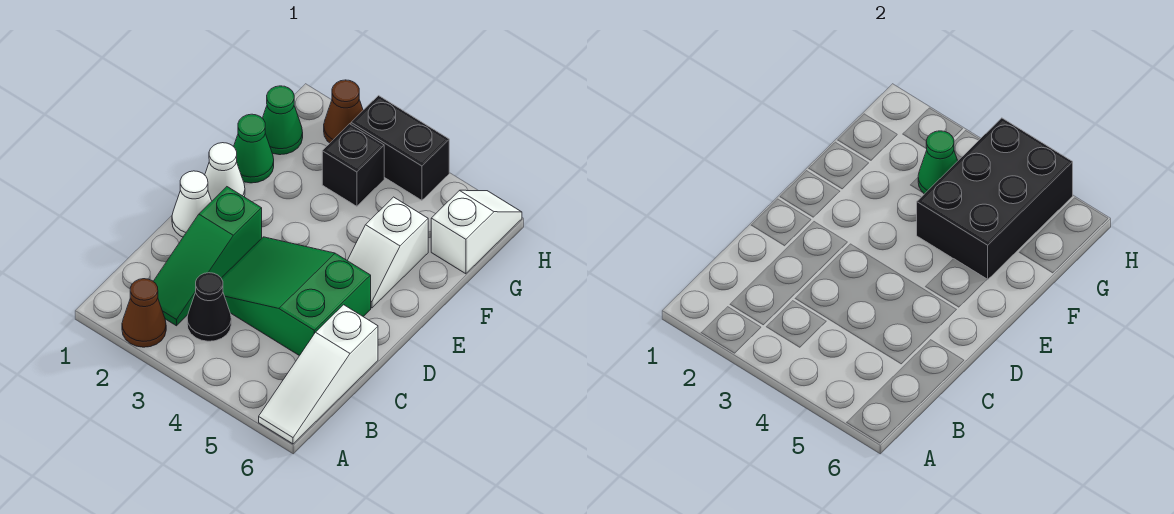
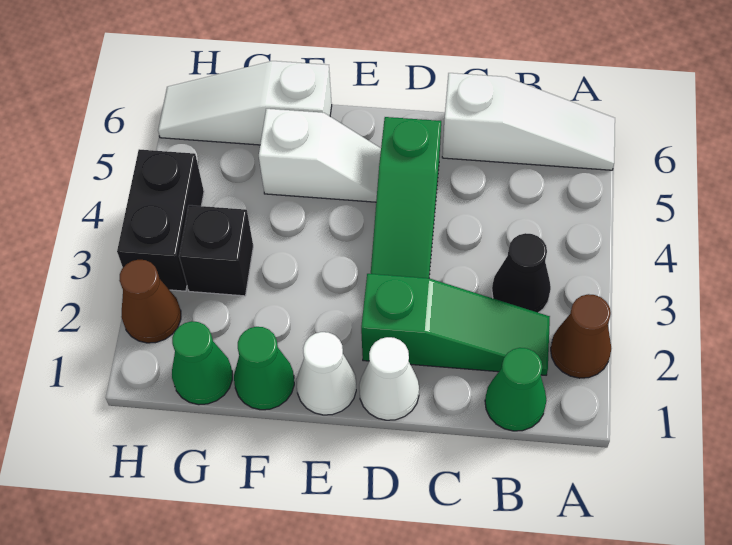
green slope C3:D5 level 1 top 5 -> green slope D3:D5 level 1 top 5
black brick F4:H5 level 2 -> none
green cone G3 level 2 -> green cone B1 level 1
white slope G6:H6 level 1 top G -> white slope F6:H6 level 1 top F

